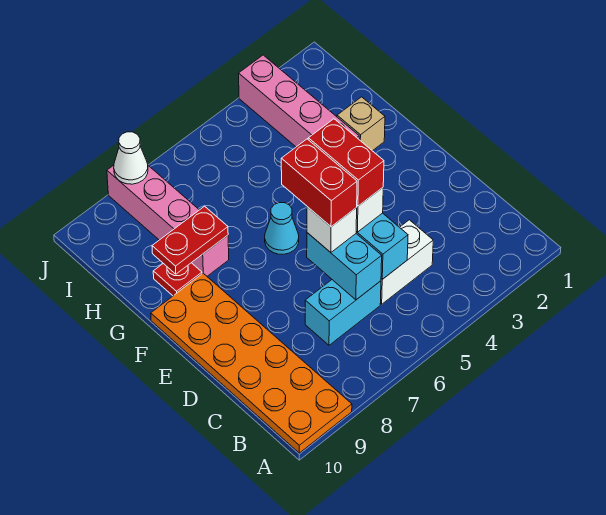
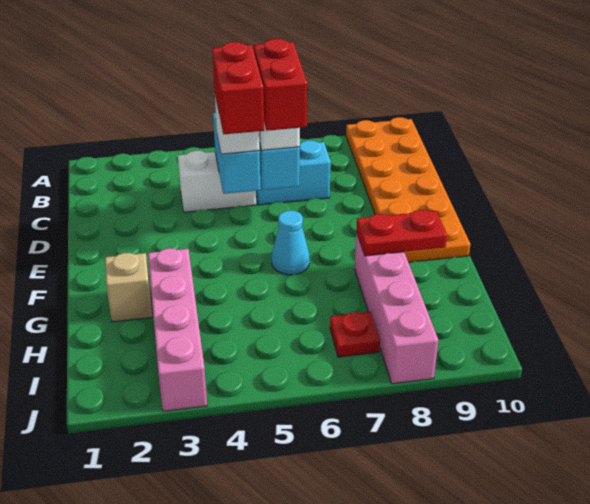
red plate G9 level 1 -> red plate I7 level 1
white cone J8 level 2 -> none

